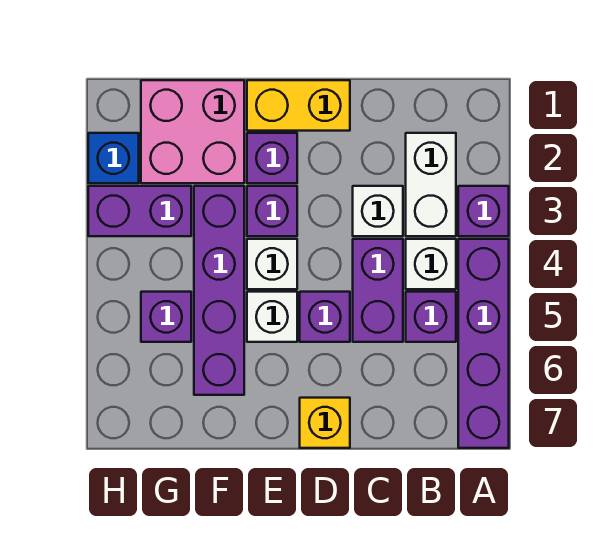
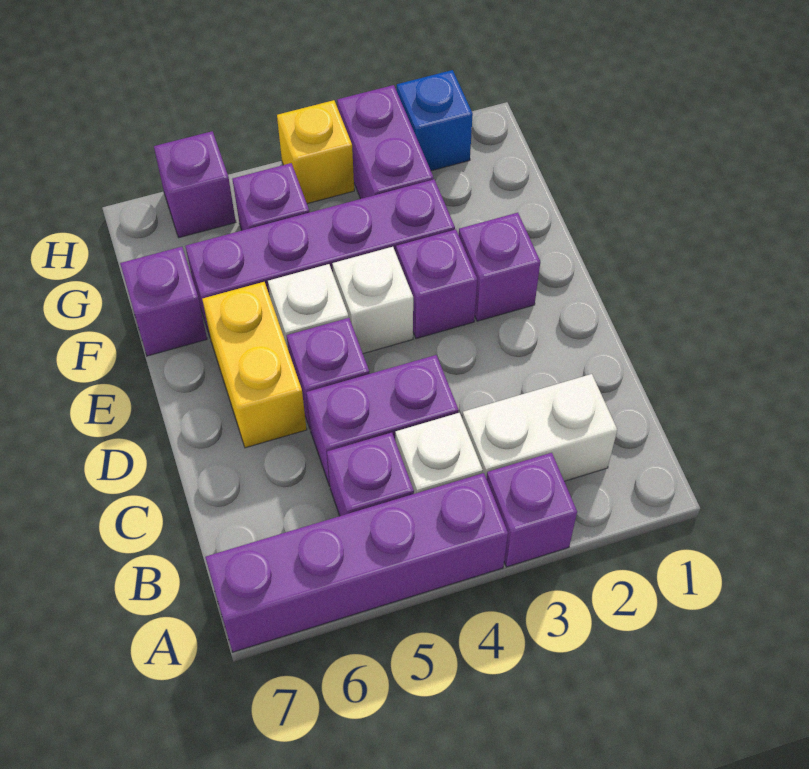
white brick C3 level 1 -> none
yellow brick D1:E1 level 1 -> yellow brick D6:E6 level 1
yellow brick D7 level 1 -> yellow brick H4 level 1
pink brick F1:G2 level 1 -> none
none -> purple brick F7 level 1
none -> purple brick H6 level 1

